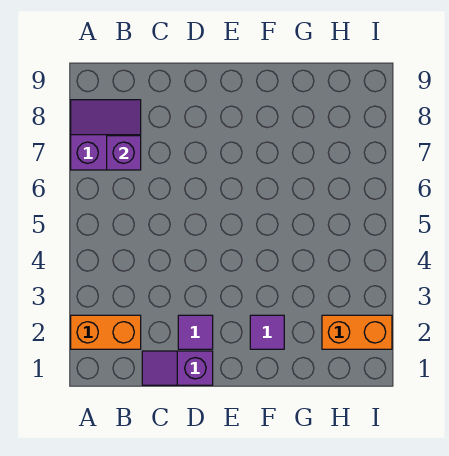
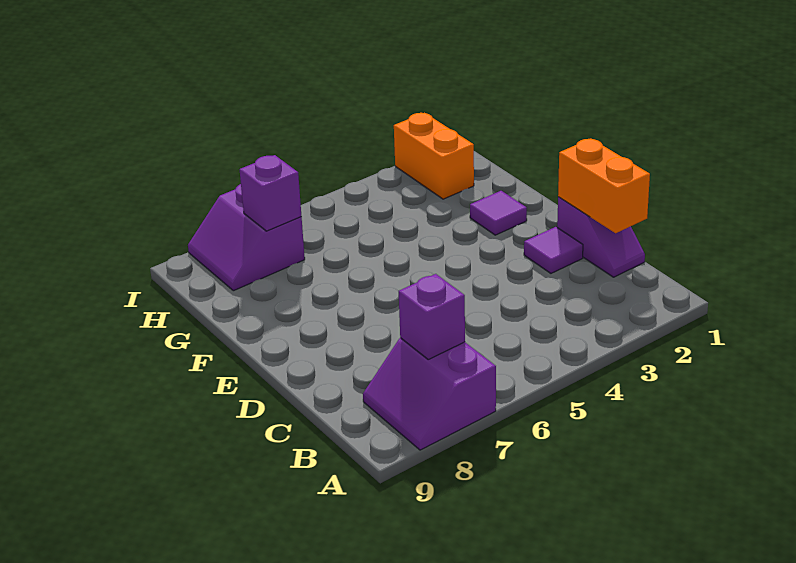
orange brick A2:B2 level 1 -> orange brick C1:D1 level 2
none -> purple slope H7:I8 level 1 top 7
none -> purple brick H7 level 2

